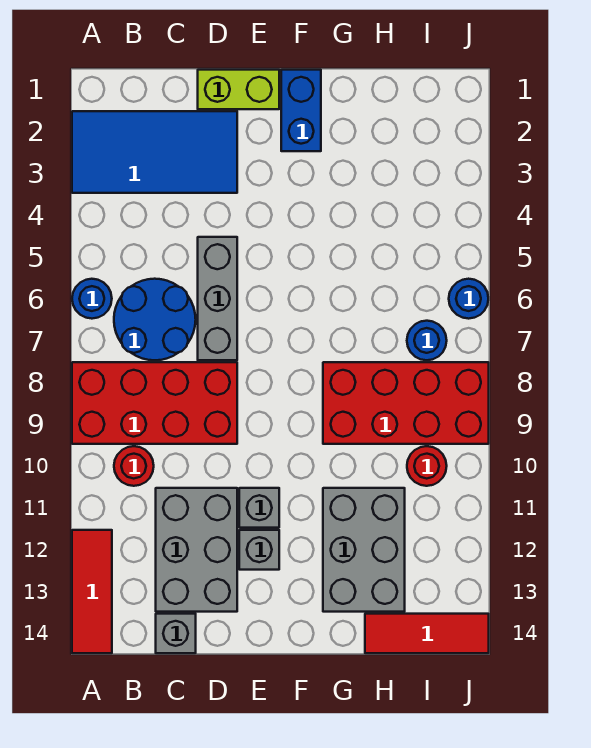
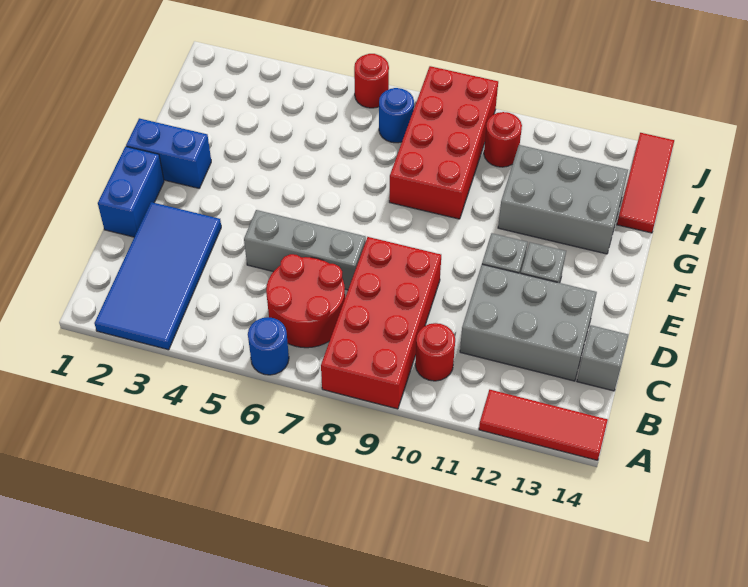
blue round brick B6:C7 level 1 -> red round brick B6:C7 level 1
lime brick D1:E1 level 1 -> blue brick D1:E1 level 1
blue round brick J6 level 1 -> red round brick J6 level 1

